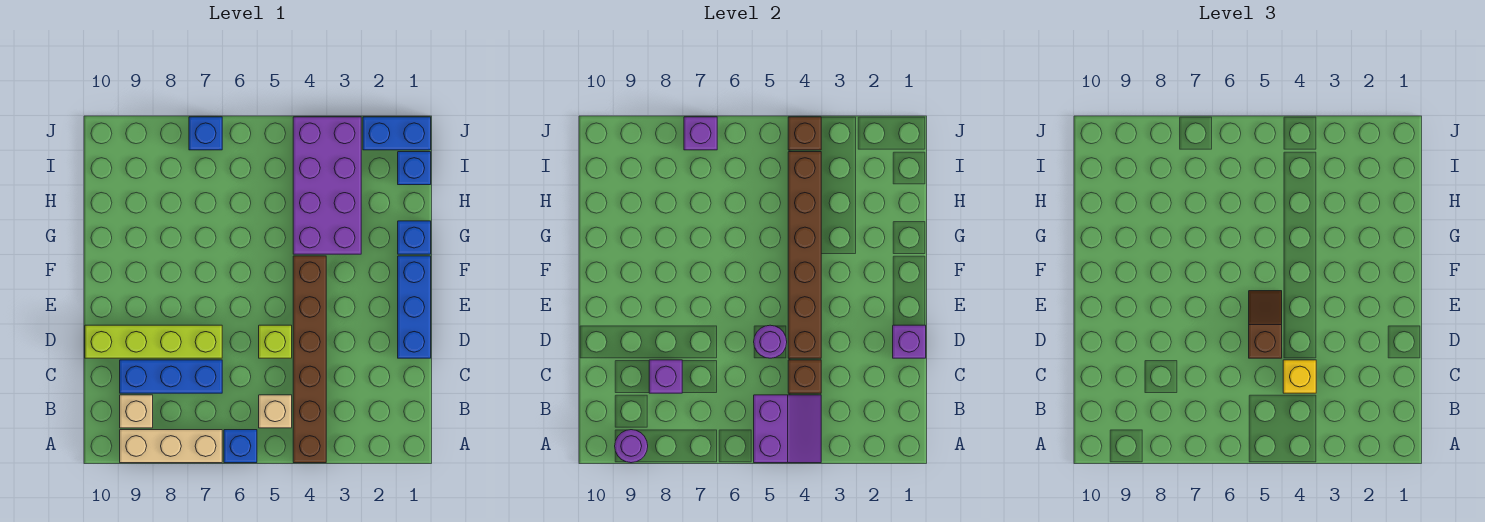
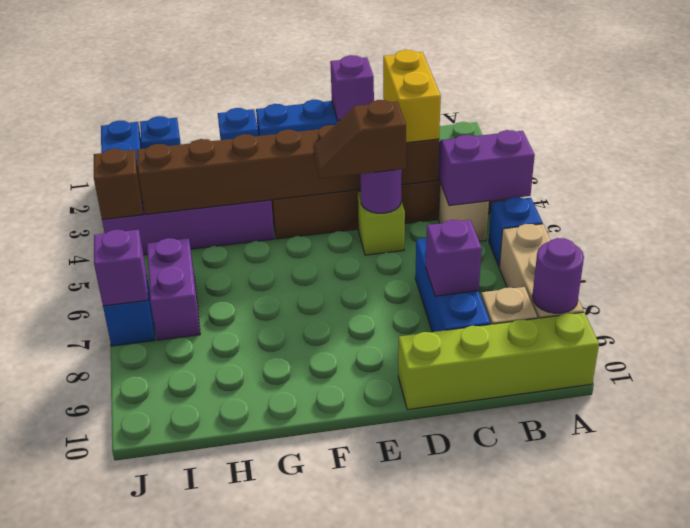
yellow brick C4 level 3 -> yellow brick C3:C4 level 3
lime brick D7:D10 level 1 -> lime brick A10:D10 level 1
none -> purple brick I6:I7 level 1

